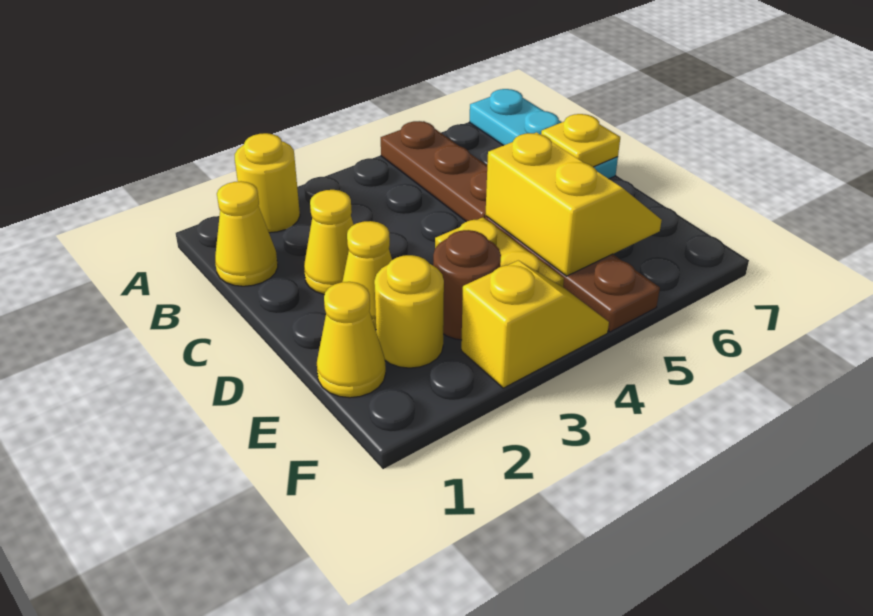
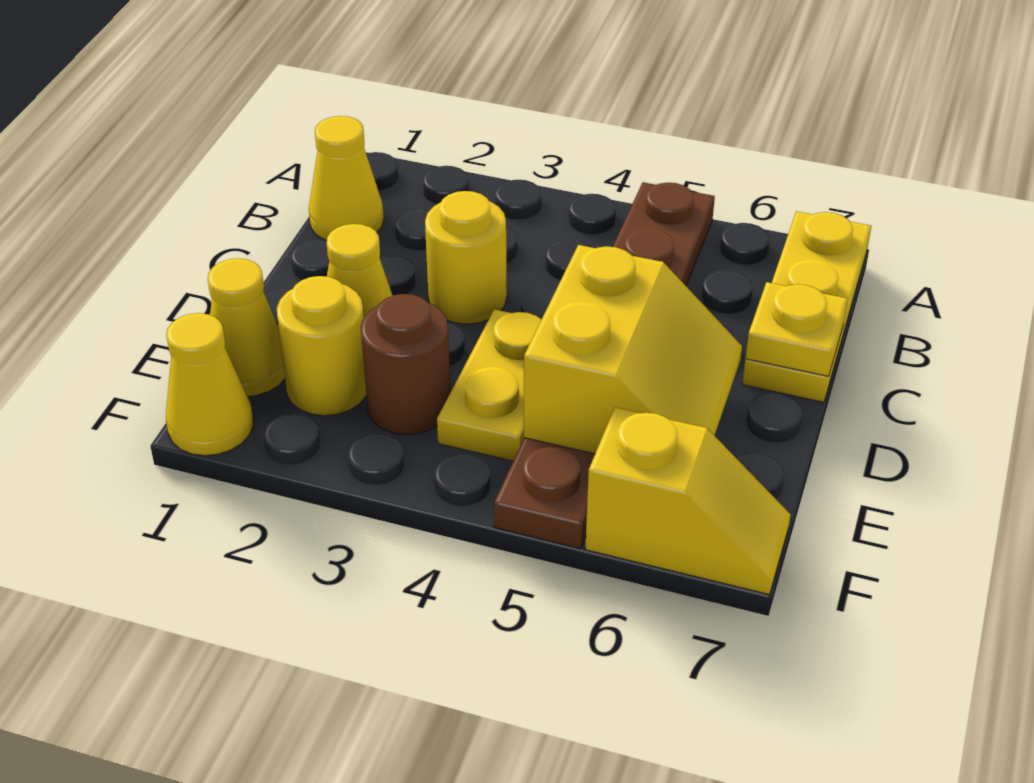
yellow round brick A2 level 1 -> yellow round brick C3 level 1
cyan plate A7:C7 level 1 -> yellow plate A7:C7 level 1
yellow cone C2 level 1 -> yellow cone F1 level 1
yellow slope F3:F4 level 1 top 3 -> yellow slope F6:F7 level 1 top 6

